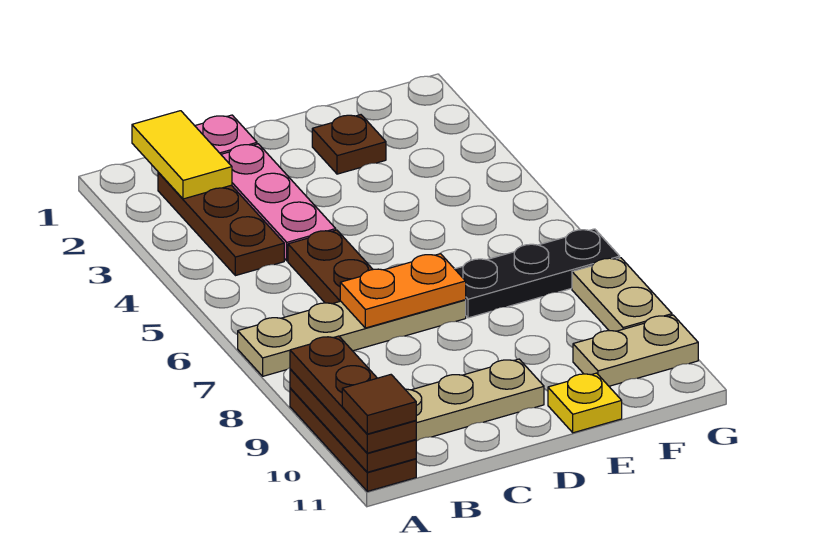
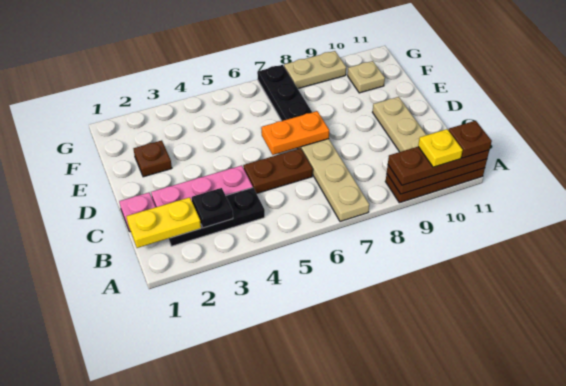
brown tile A11 level 4 -> brown plate A11 level 4
yellow tile B1:B2 level 2 -> yellow plate B1:B2 level 2
brown plate B2:B4 level 1 -> black plate B2:B4 level 1
none -> black plate B3 level 2
orange plate C7:D7 level 2 -> orange plate D6:D7 level 2
yellow plate E11 level 1 -> yellow plate A10 level 4
tan plate F10:G10 level 1 -> tan plate F10 level 1

